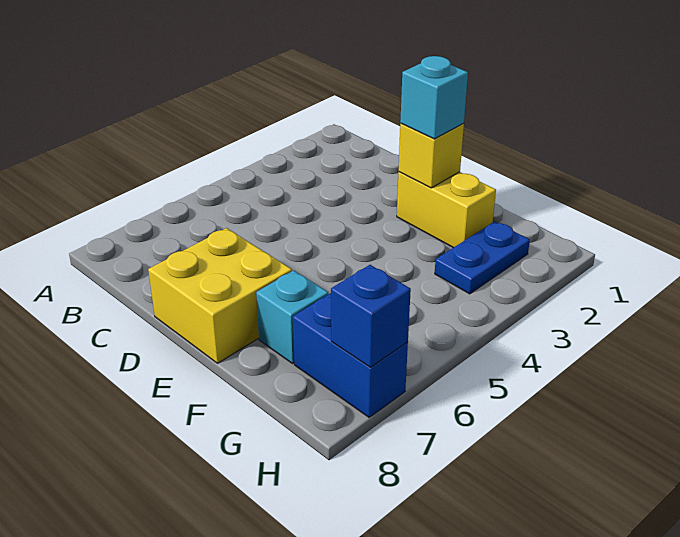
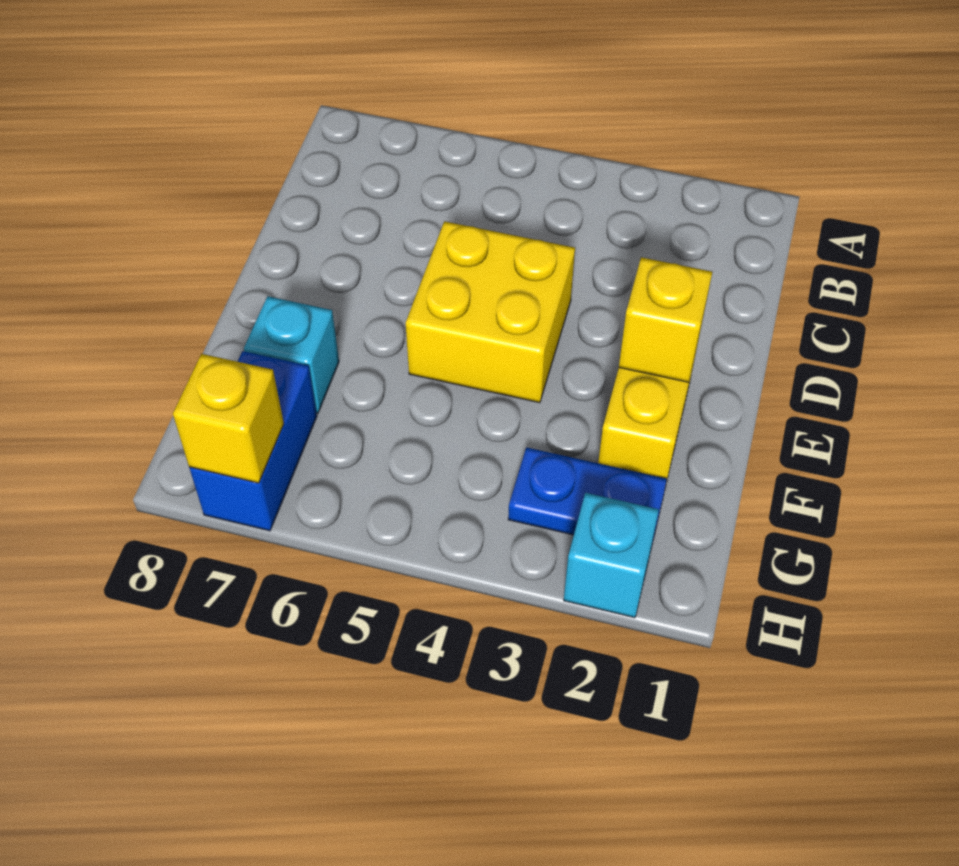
yellow brick D7:E8 level 1 -> yellow brick D4:E5 level 1
cyan brick E2 level 3 -> cyan brick H2 level 1
blue brick H7 level 2 -> yellow brick H7 level 2

